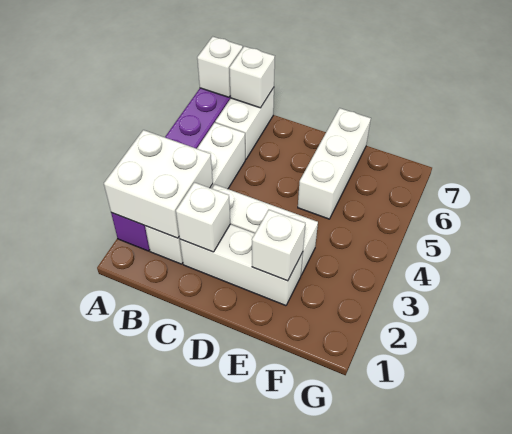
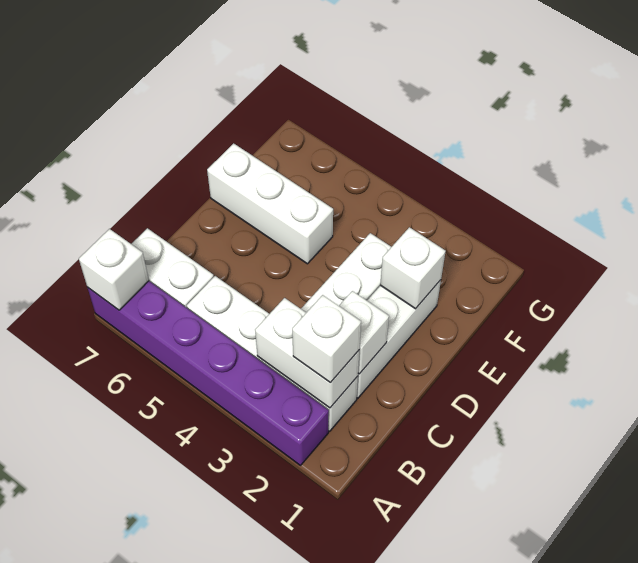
white brick A2:B3 level 2 -> white brick B2:B3 level 2
white brick B7 level 2 -> white brick B2 level 3

